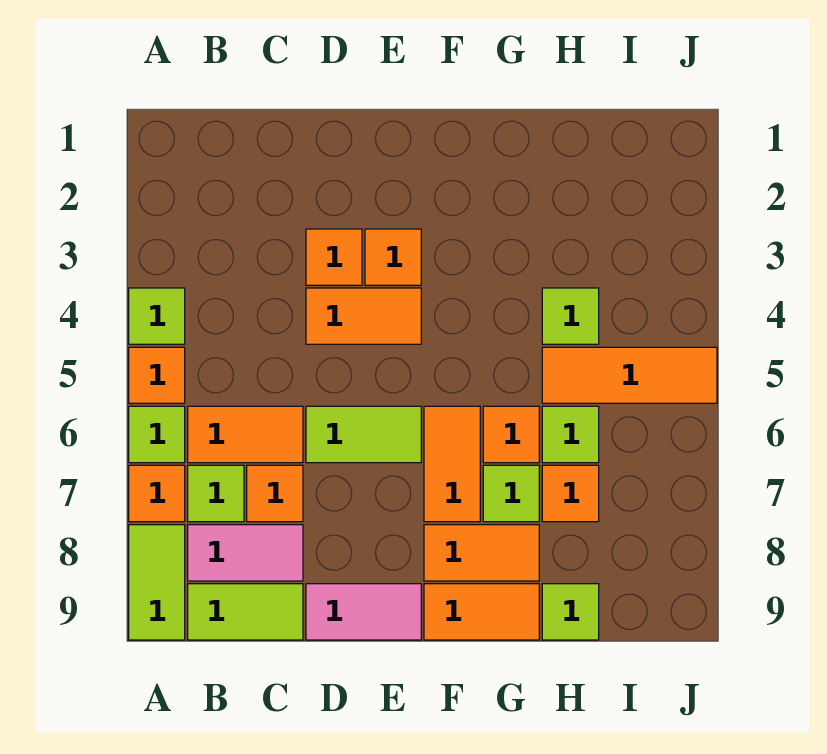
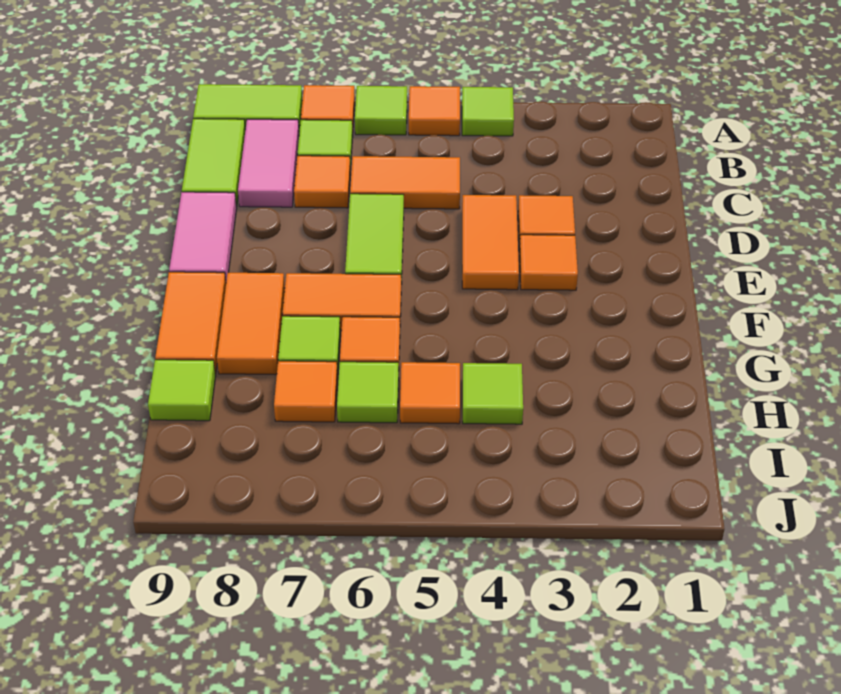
orange tile B6:C6 level 1 -> orange tile C5:C6 level 1
orange tile H5:J5 level 1 -> orange tile H5 level 1

